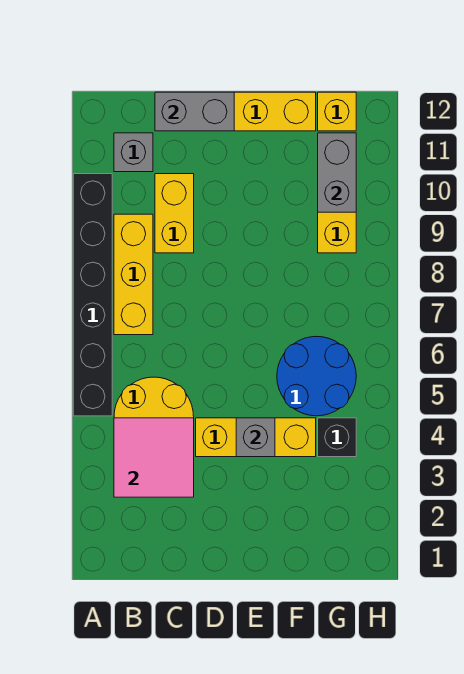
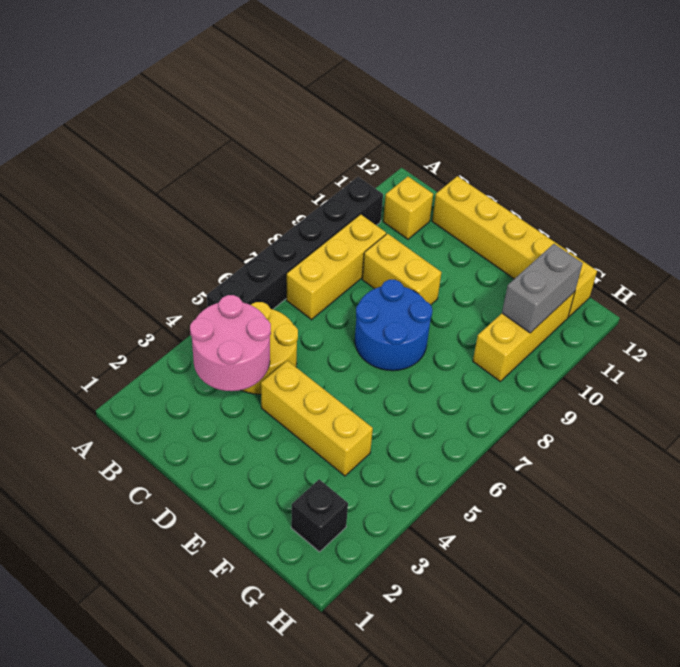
pink tile B3:C4 level 2 -> pink round brick B3:C4 level 2
grey brick B11 level 1 -> yellow brick B11 level 1
yellow brick C9:C10 level 1 -> yellow brick C9:D9 level 1
grey brick C12:D12 level 2 -> none
grey brick E4 level 2 -> none
blue round brick F5:G6 level 1 -> blue round brick D7:E8 level 1
black brick G4 level 1 -> black brick G2 level 1

